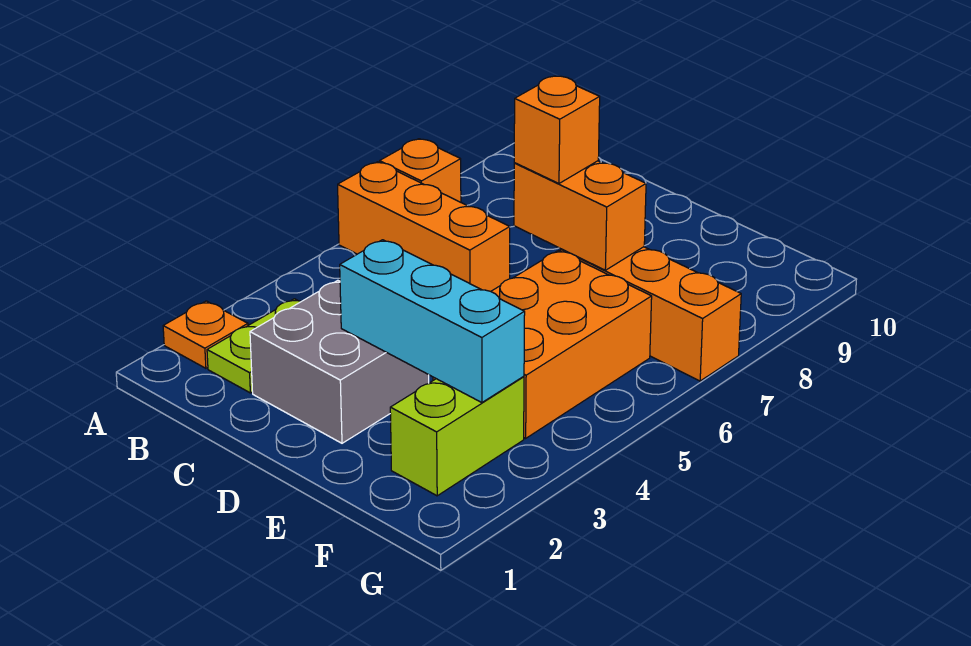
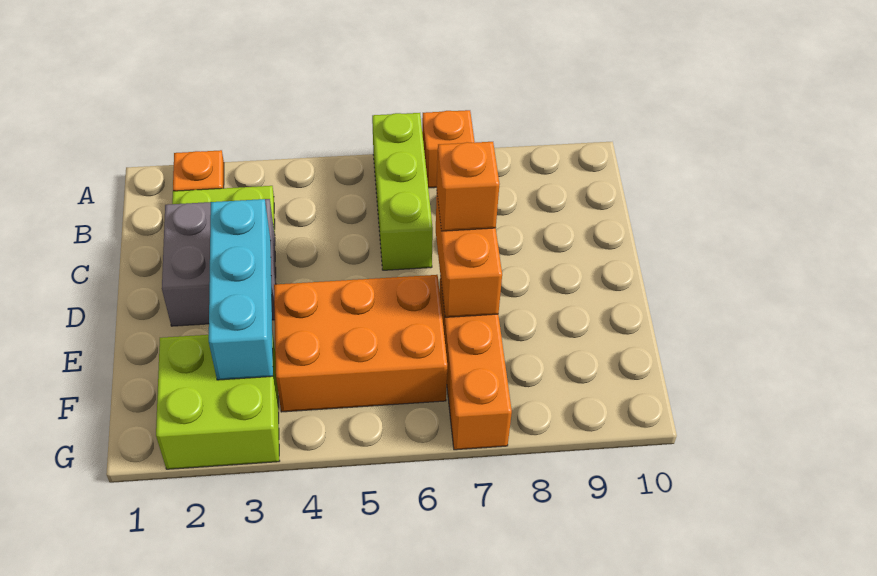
orange brick A6:C6 level 1 -> lime brick A6:C6 level 1
lime brick F2:F3 level 1 -> lime brick F2:G3 level 1

